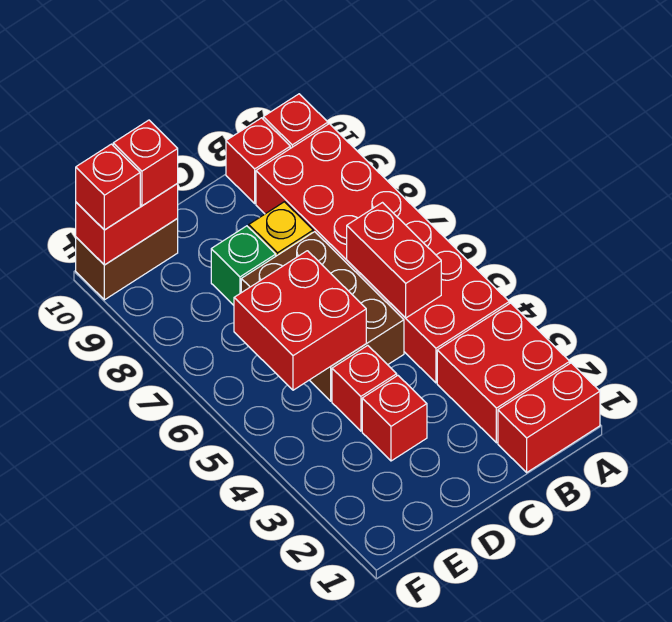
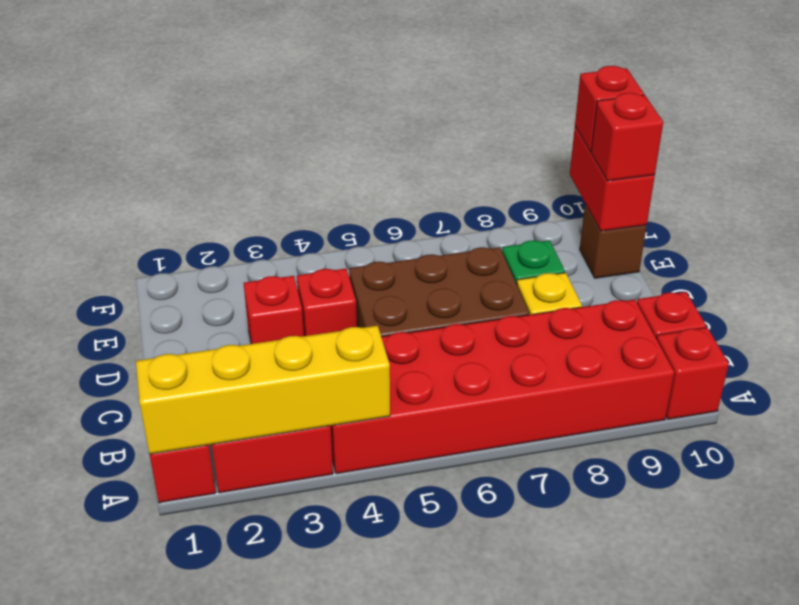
none -> yellow brick A1:A4 level 2
red brick B5:B6 level 2 -> none
red brick D5:E6 level 2 -> none
brown brick E10:F10 level 1 -> brown brick E10 level 1

